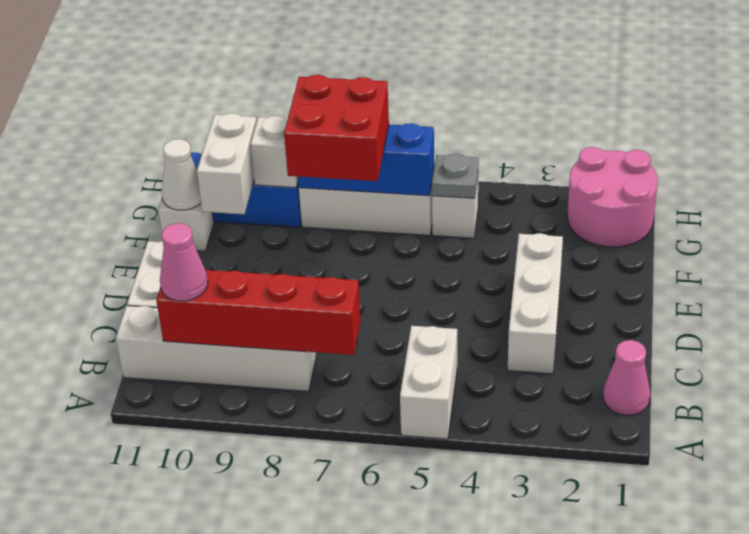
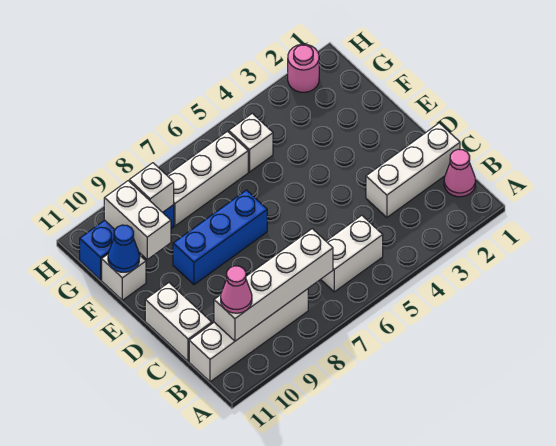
white brick A5:B5 level 1 -> white brick B5:B6 level 1
red brick B7:B10 level 2 -> white brick B7:B10 level 2
white brick C3:E3 level 1 -> white brick C1:C3 level 1
red brick F7:G8 level 3 -> none
white cone F11 level 2 -> blue cone F11 level 2
pink round brick G1:H2 level 1 -> pink round brick H2 level 1
grey plate G5 level 2 -> none
blue brick G6:G8 level 2 -> blue brick E7:E9 level 1

